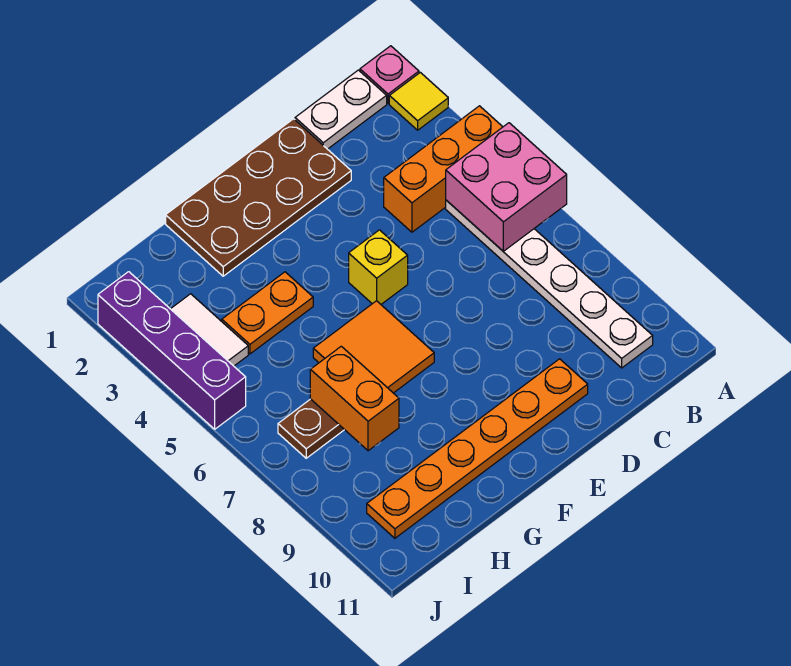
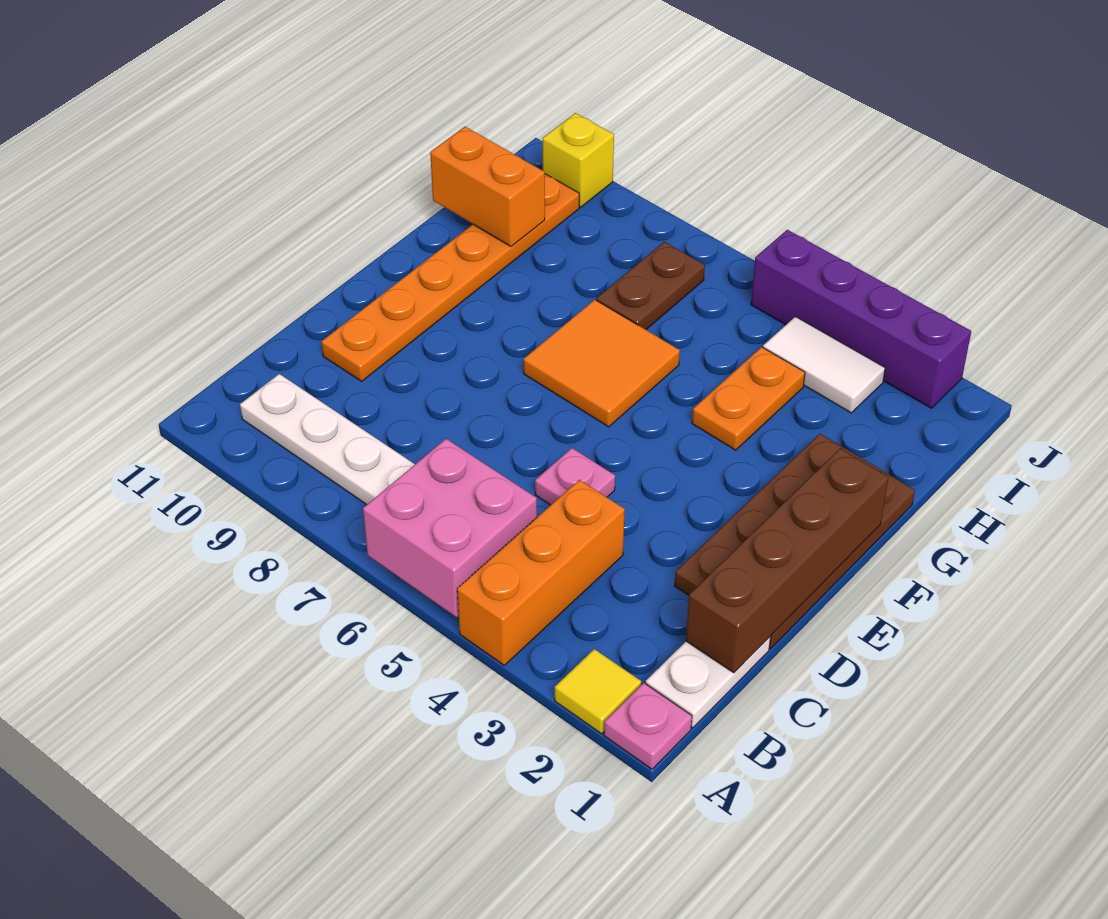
none -> brown brick C1:F1 level 2
none -> pink plate D5 level 1
yellow brick E5 level 1 -> yellow brick J10 level 1
orange brick H7:H8 level 2 -> orange brick H10:H11 level 2

